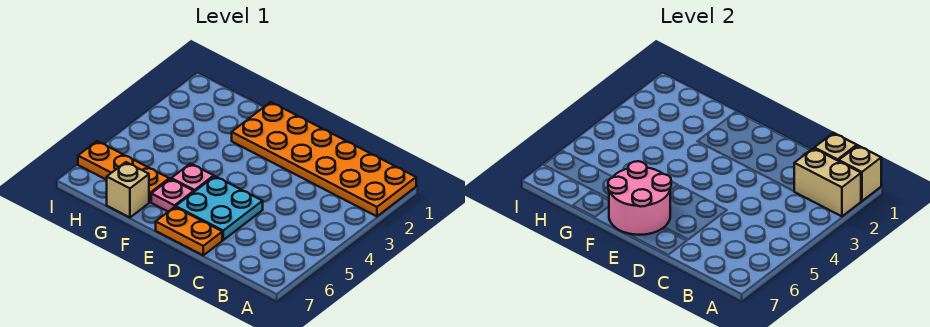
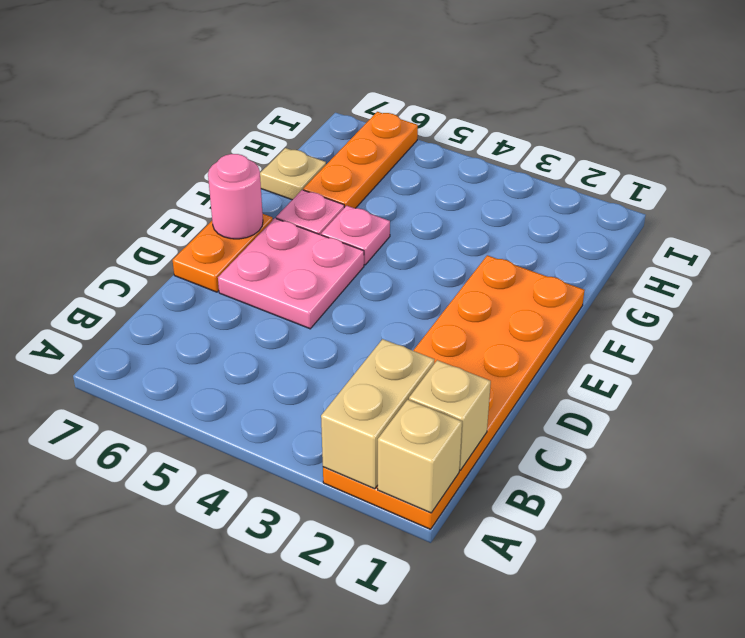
cyan plate D5:E6 level 1 -> pink plate D5:E6 level 1
pink round brick E6:F7 level 2 -> pink round brick E7 level 2
tan brick G7 level 1 -> tan plate G7 level 1

